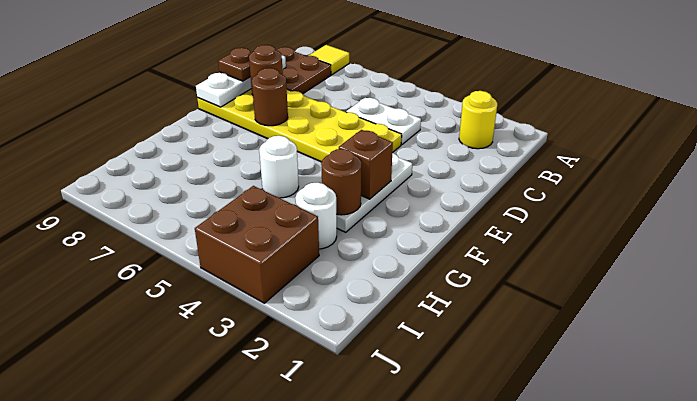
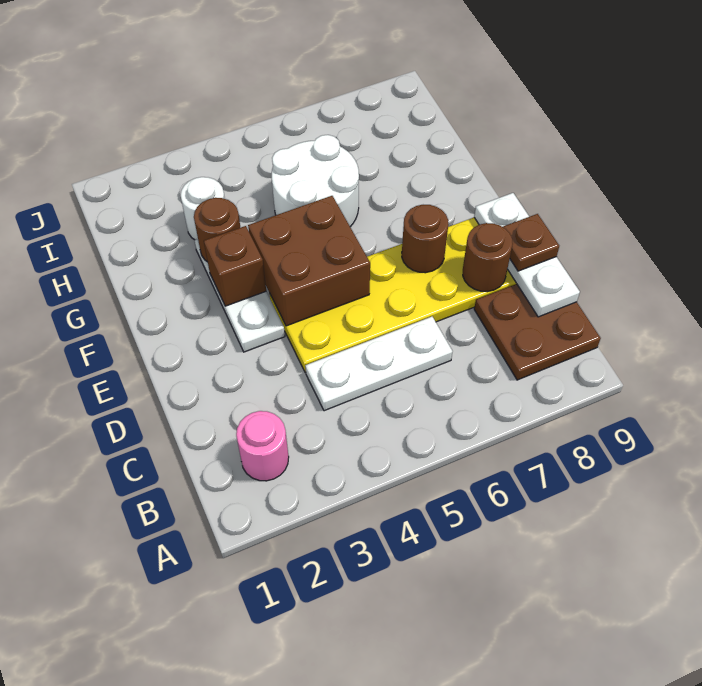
yellow tile A8 level 1 -> none
yellow round brick B2 level 1 -> pink round brick B2 level 1
white plate C4:C5 level 1 -> white plate C4:C6 level 1
white round brick G5 level 1 -> white round brick G5:H6 level 1
brown brick I3:J4 level 1 -> brown brick E4:F5 level 2

